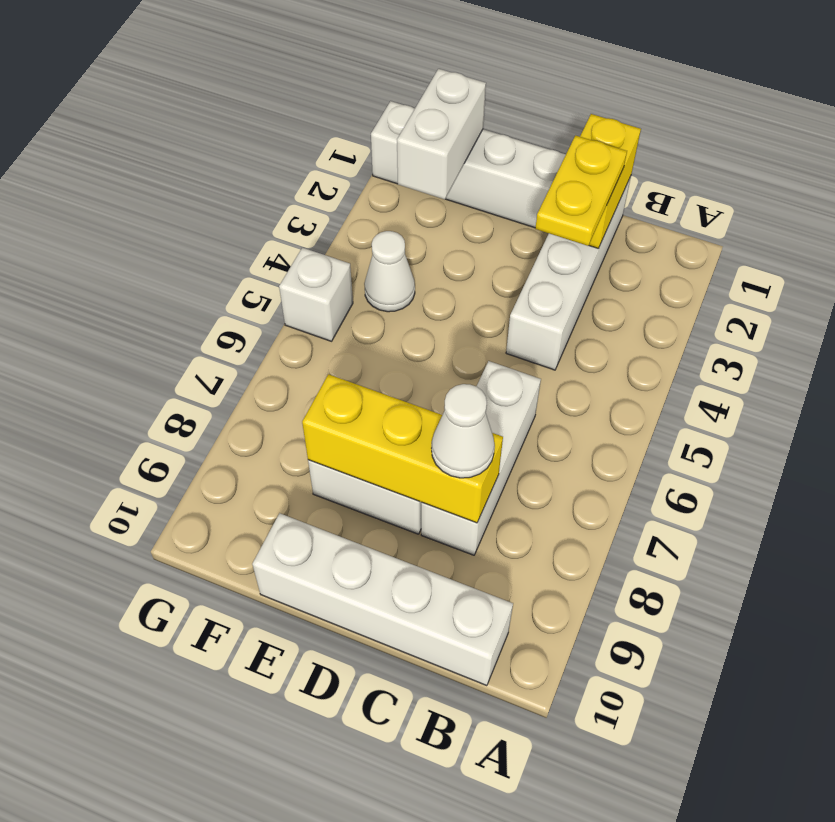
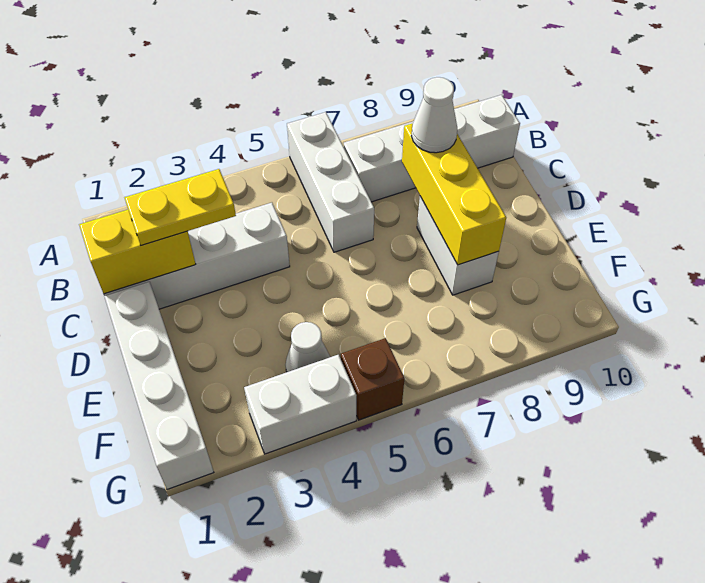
white brick B10:E10 level 1 -> white brick B7:B10 level 1
white brick C6:C8 level 1 -> white brick A6:C6 level 1
white brick F1:F2 level 2 -> white brick G3:G4 level 1
white brick G5 level 1 -> brown brick G5 level 1

